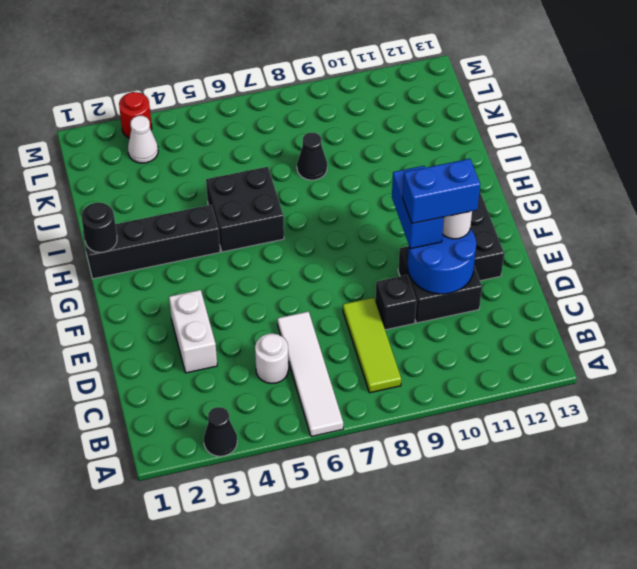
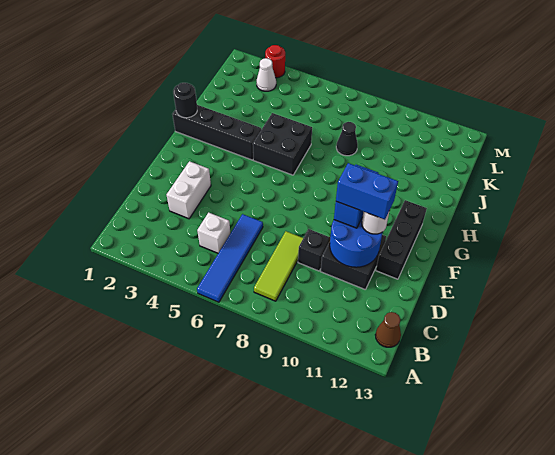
black cone A3 level 1 -> none
white tile A6:D6 level 1 -> blue tile A6:D6 level 1
none -> brown cone B13 level 1
white round brick C5 level 1 -> white brick C5 level 1

